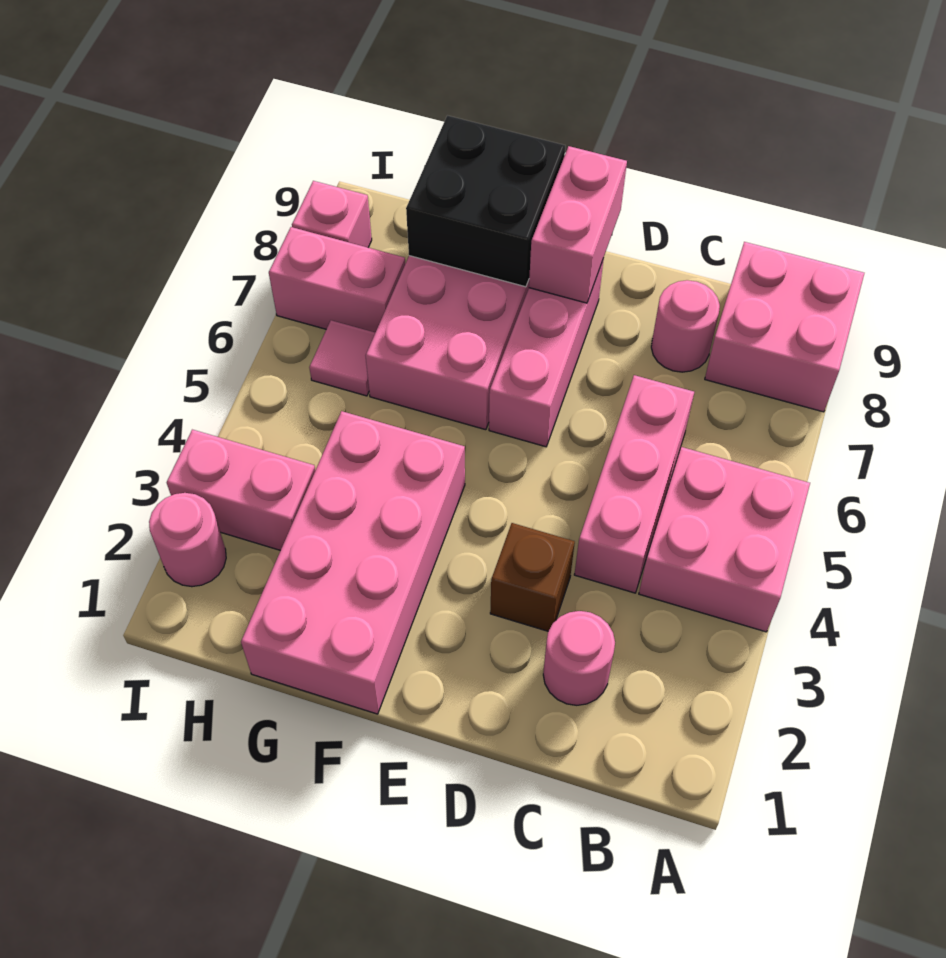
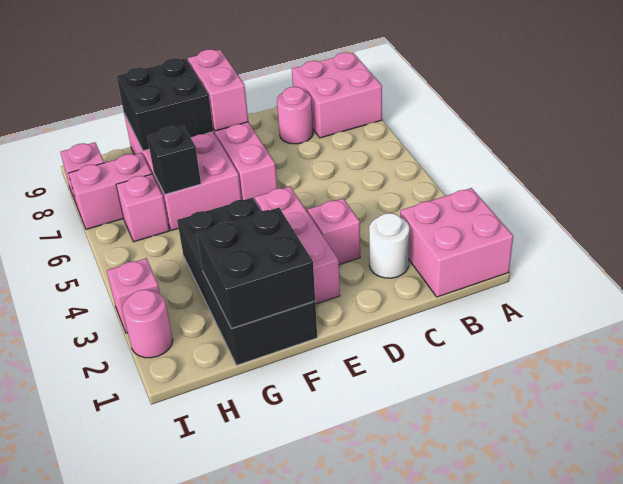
pink brick A4:B5 level 1 -> pink brick A1:B2 level 1
pink round brick C2 level 1 -> white round brick C2 level 1
pink brick C4:C6 level 1 -> pink brick E2:E4 level 1
brown brick D3 level 1 -> pink brick D3 level 1
pink brick F1:G4 level 1 -> black brick F1:G4 level 1
none -> black brick F1:G2 level 2
none -> black brick G6 level 2
pink brick H3:I3 level 1 -> pink brick I3 level 1
pink tile H6 level 1 -> pink brick H6 level 1

